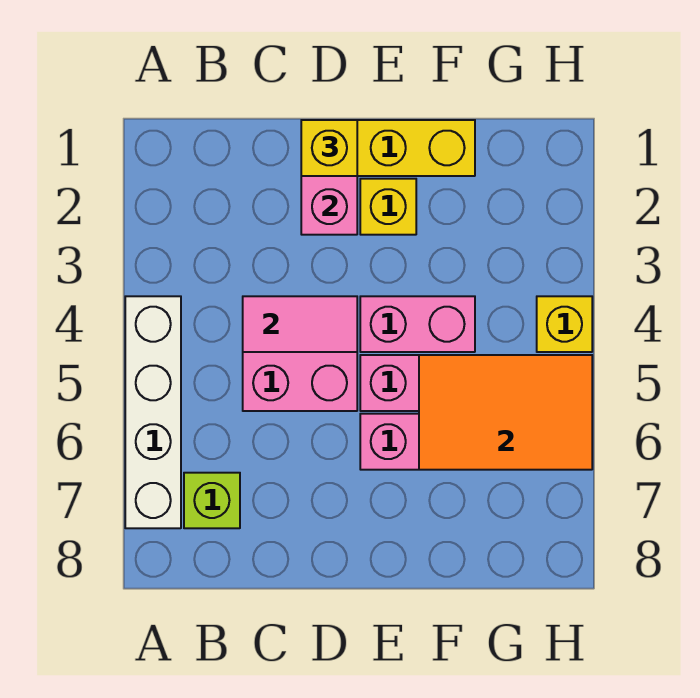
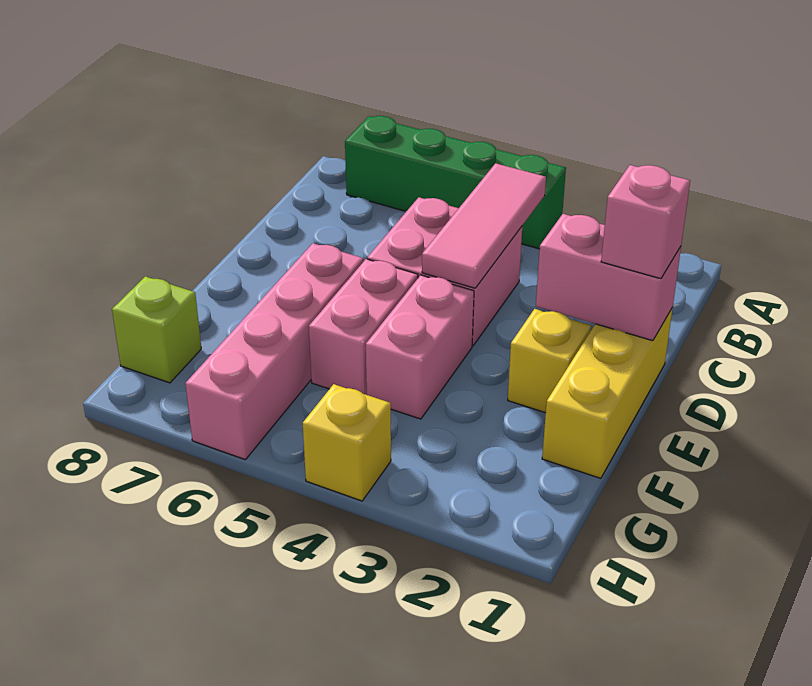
white brick A4:A7 level 1 -> green brick A4:A7 level 1
lime brick B7 level 1 -> lime brick G8 level 1
pink tile C4:D4 level 2 -> pink tile B4:D4 level 2
yellow brick D1 level 3 -> pink brick D1 level 3
orange tile F5:H6 level 2 -> none

